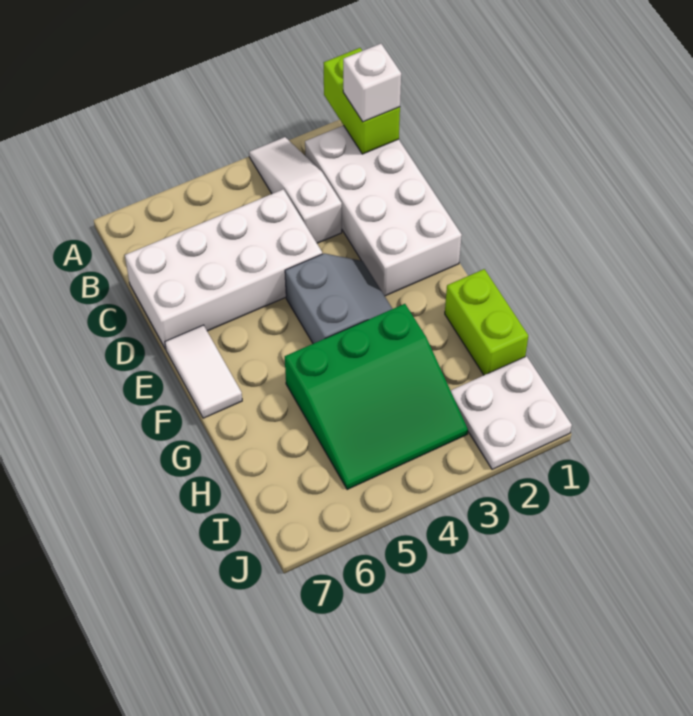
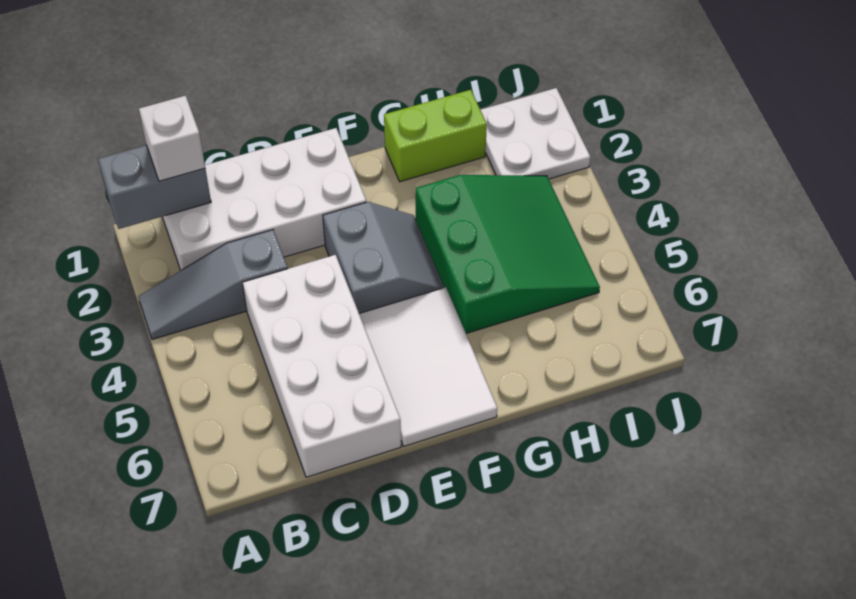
lime brick A1:B1 level 2 -> grey brick A1:B1 level 2
white slope A3:C3 level 1 top C -> grey slope A3:C3 level 1 top C
grey slope E3:F4 level 1 top 4 -> grey slope E3:F4 level 1 top E
white tile E7:F7 level 1 -> white tile E5:F7 level 1

